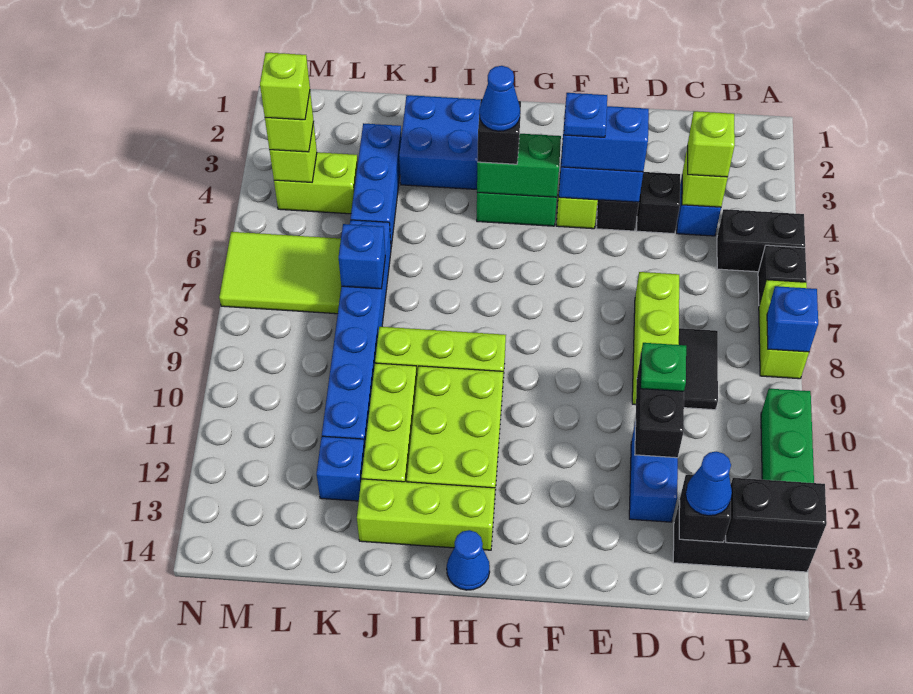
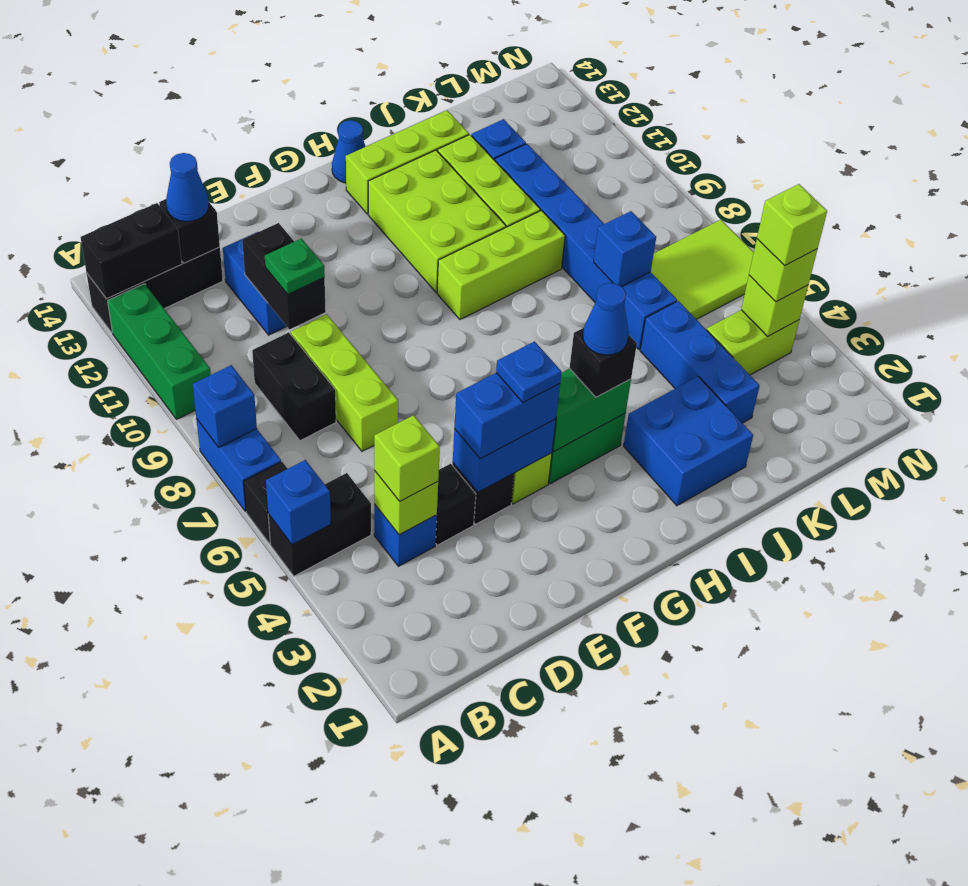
none -> blue brick A5 level 2
lime brick A7:A8 level 1 -> blue brick A7:A8 level 1
black tile C8:C9 level 1 -> black brick C8:C9 level 1

